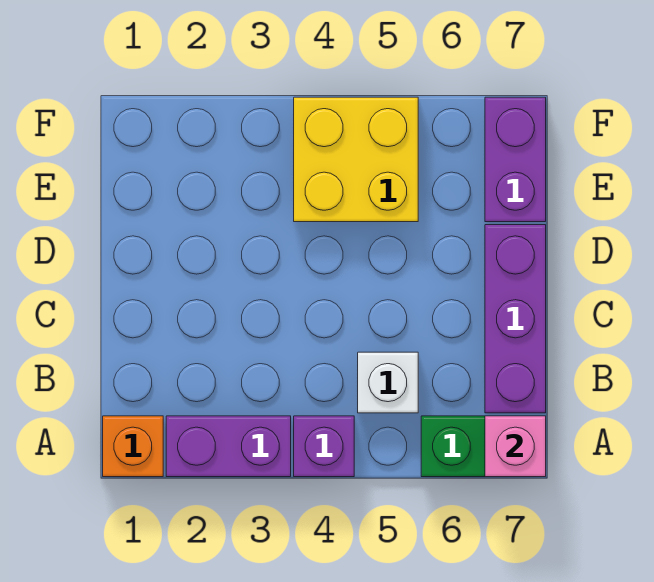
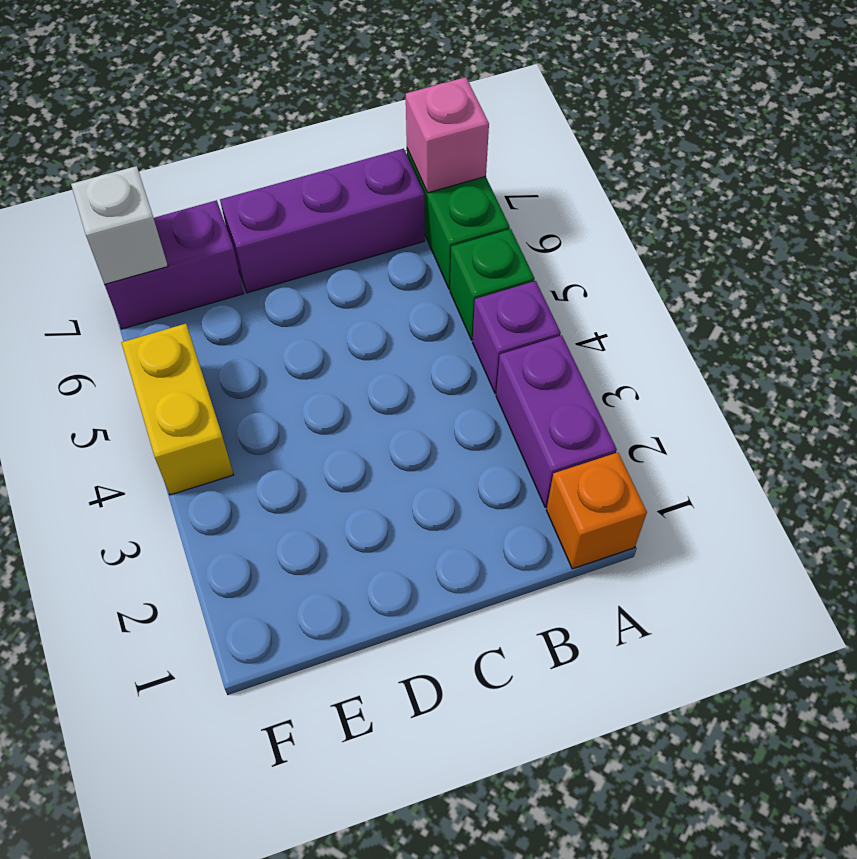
none -> green brick A5 level 1
white brick B5 level 1 -> white brick F7 level 2
yellow brick E4:F5 level 1 -> yellow brick F4:F5 level 1

